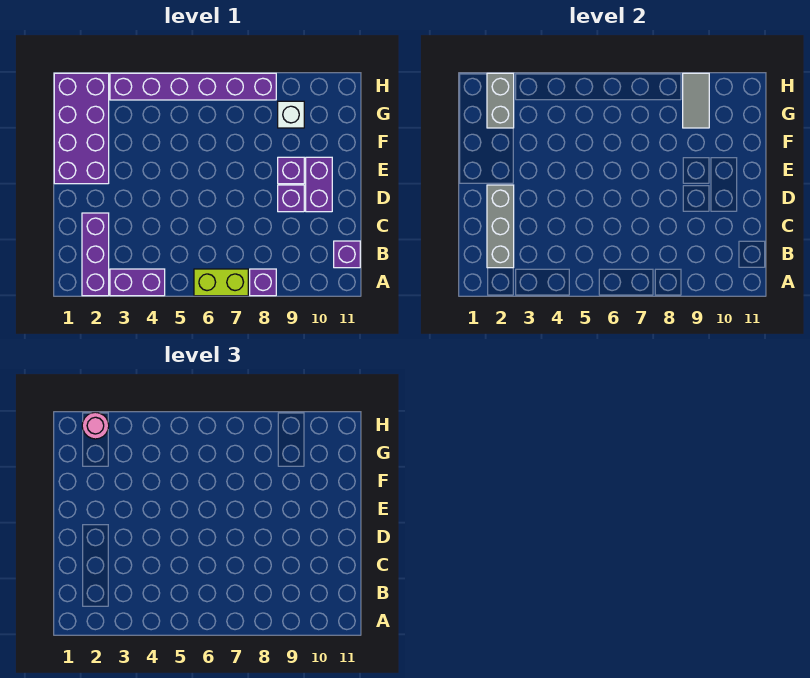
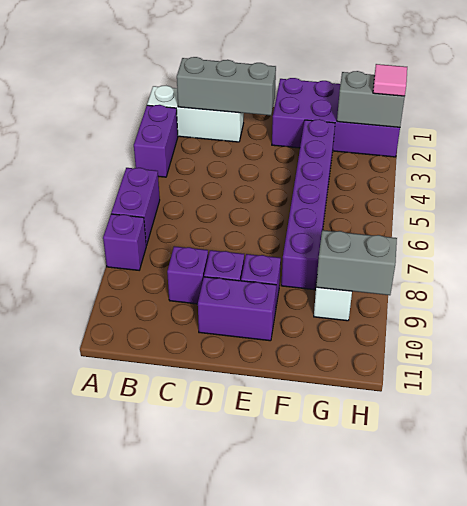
purple brick A2:C2 level 1 -> white brick A2:C2 level 1
lime brick A6:A7 level 1 -> purple brick A6:A7 level 1
purple brick B11 level 1 -> purple brick C9 level 1
grey tile G9:H9 level 2 -> grey brick G9:H9 level 2
pink round brick H2 level 3 -> pink tile H2 level 3
purple brick H3:H8 level 1 -> purple brick F3:F8 level 1

